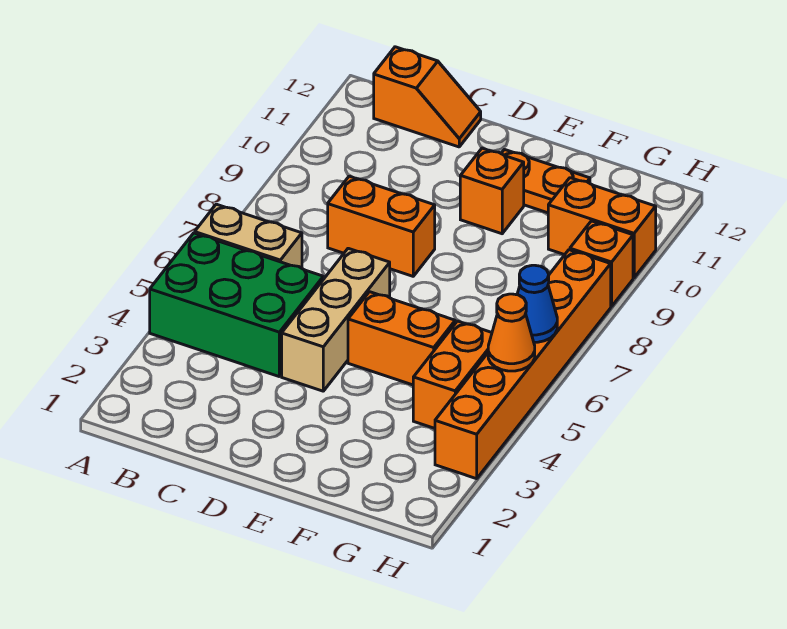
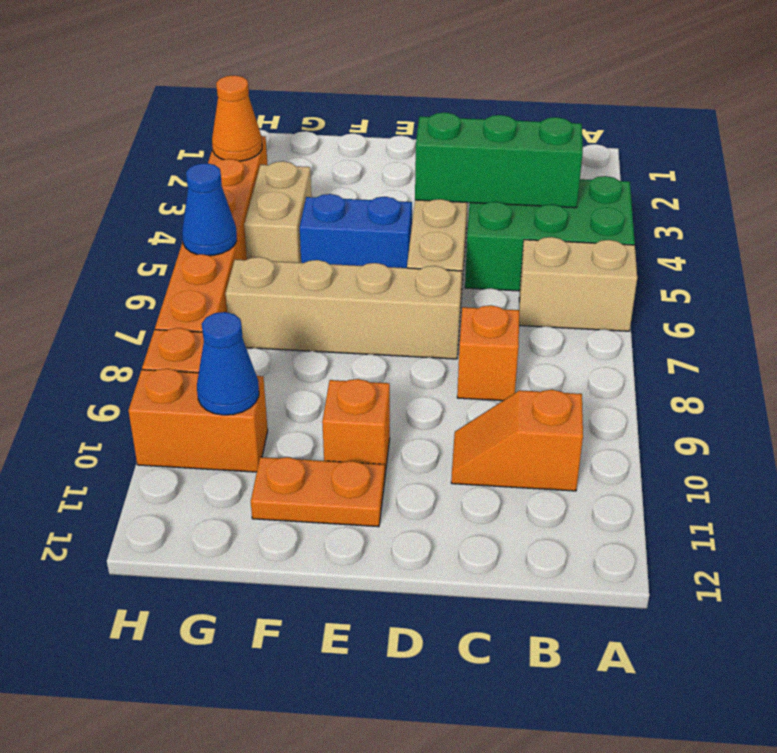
none -> green brick B4:D4 level 2
orange slope B12:C12 level 1 top B -> orange slope B10:C10 level 1 top B
orange brick C8:D8 level 1 -> orange brick C8 level 1
none -> tan brick D7:G7 level 1
orange brick E5:F5 level 1 -> blue brick E5:F5 level 1
orange brick G4:G5 level 1 -> tan brick G4:G5 level 1
none -> blue cone G10 level 2
orange cone H5 level 2 -> orange cone H3 level 2

